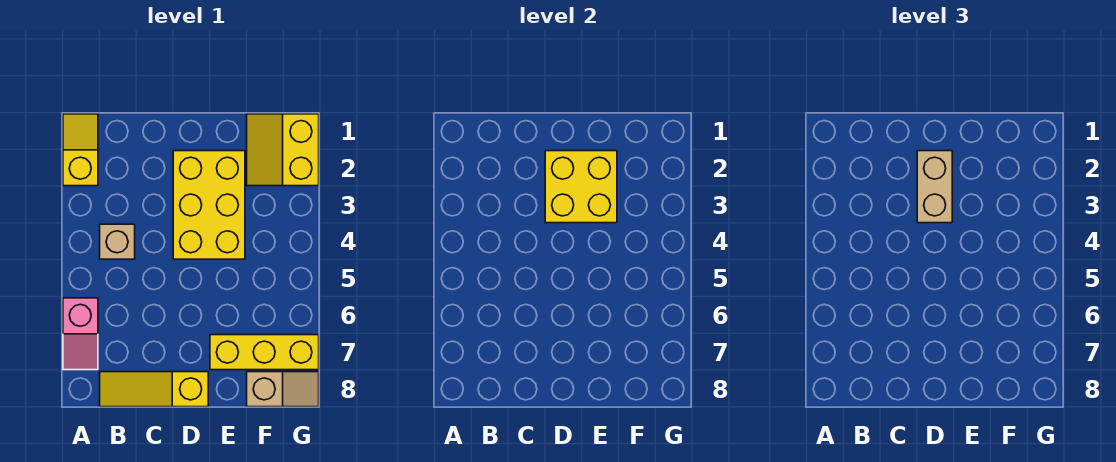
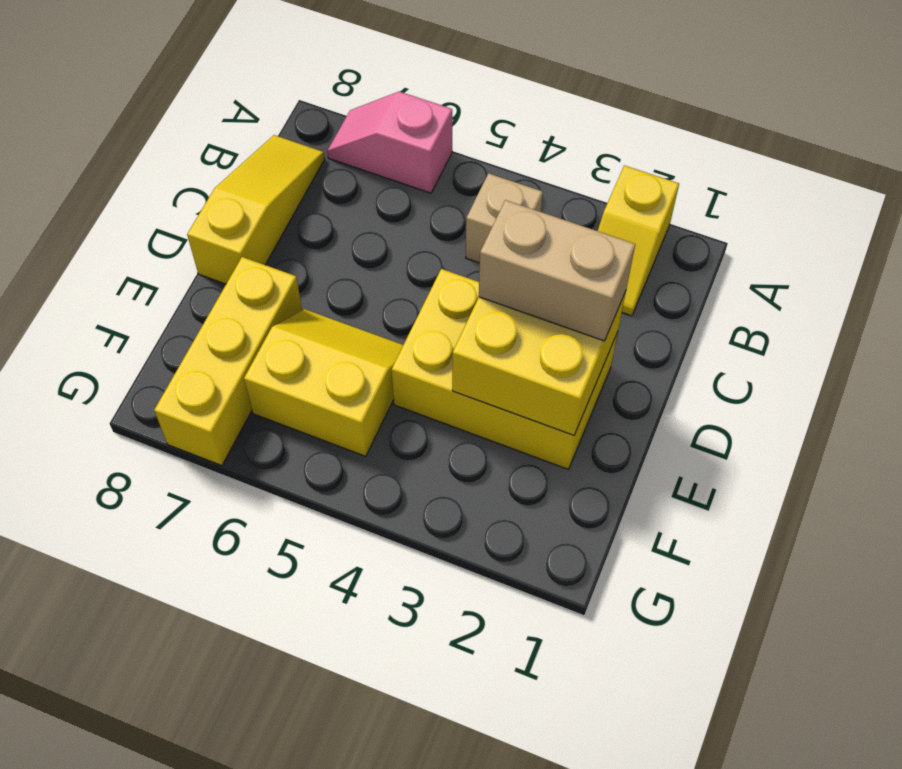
yellow slope A1:A2 level 1 top 2 -> yellow slope A2:B2 level 1 top A
yellow slope F1:G2 level 1 top G -> yellow slope E5:F6 level 1 top F
tan slope F8:G8 level 1 top F -> none

